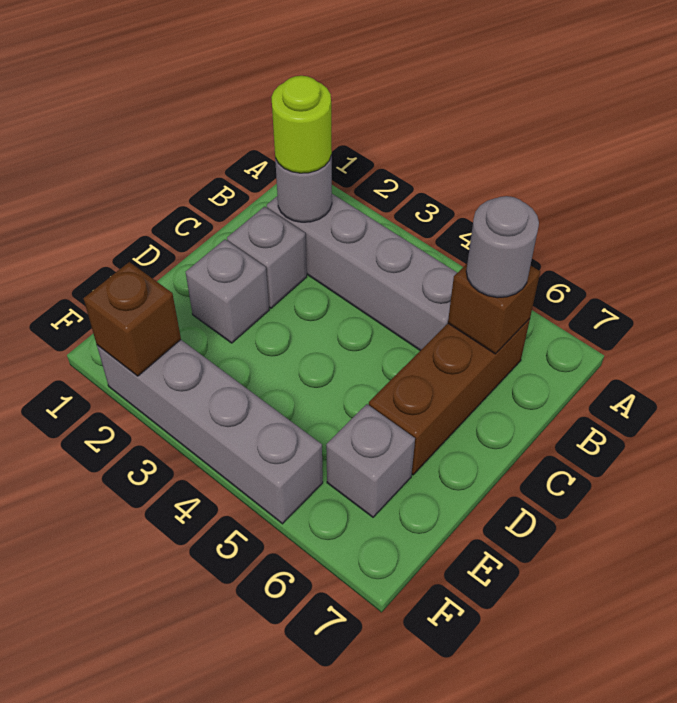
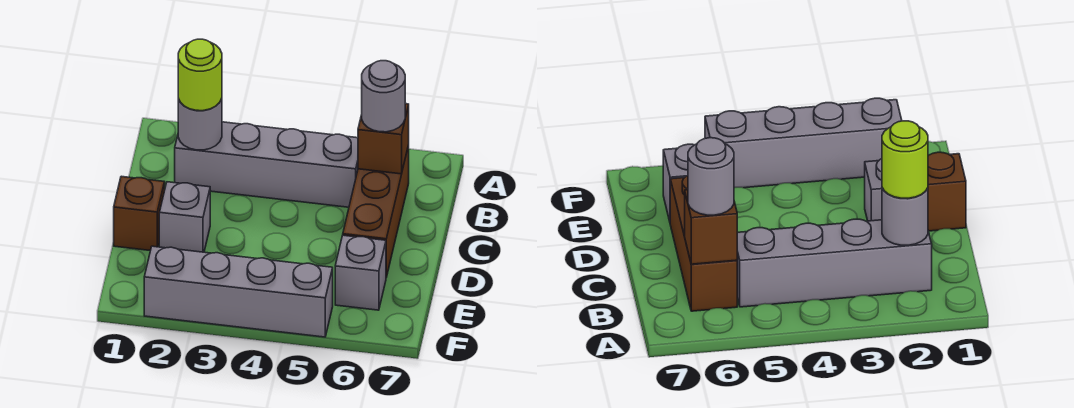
grey brick C2 level 1 -> none
brown brick F2 level 2 -> brown brick D1 level 1

